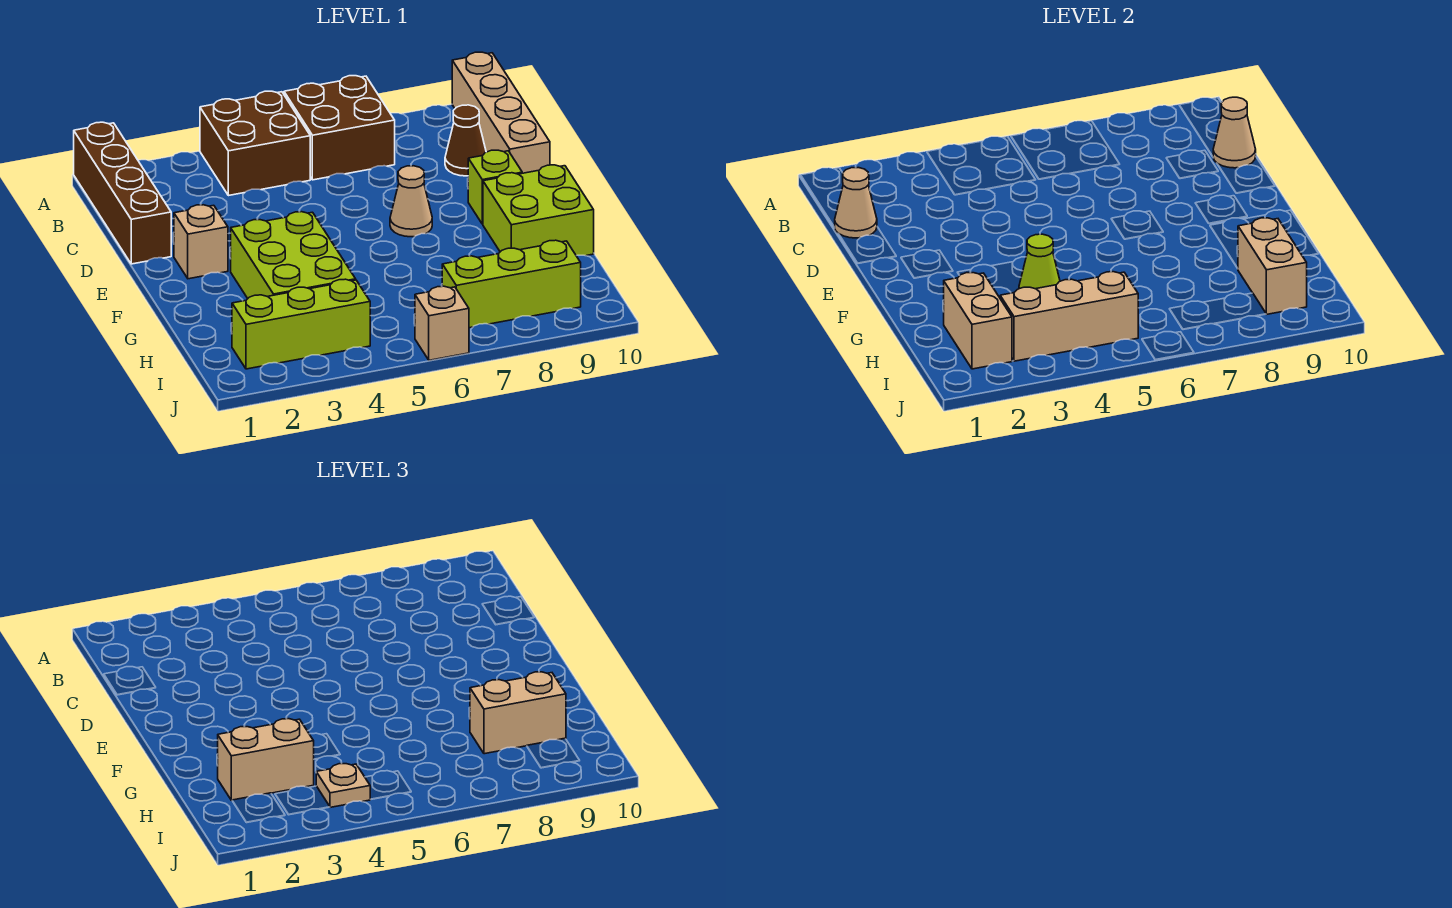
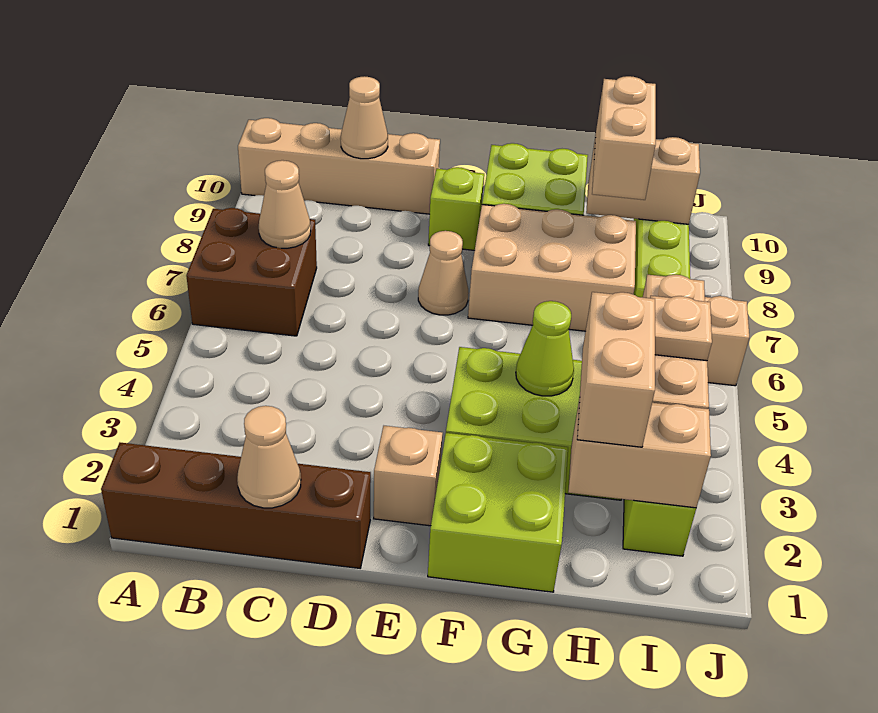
brown brick A4:B5 level 1 -> none
none -> tan cone B7 level 2
brown cone C9 level 1 -> none
none -> lime brick F1:G2 level 1
none -> tan brick F7:H8 level 1

